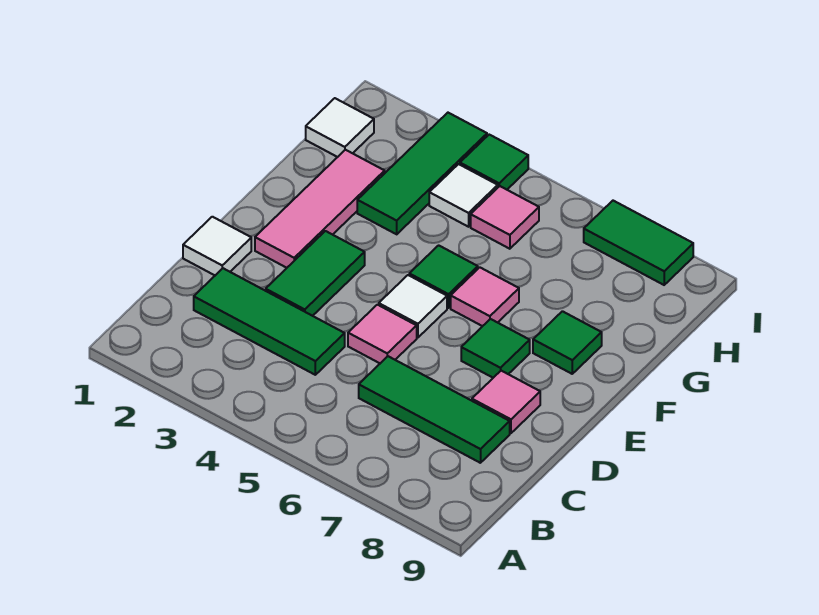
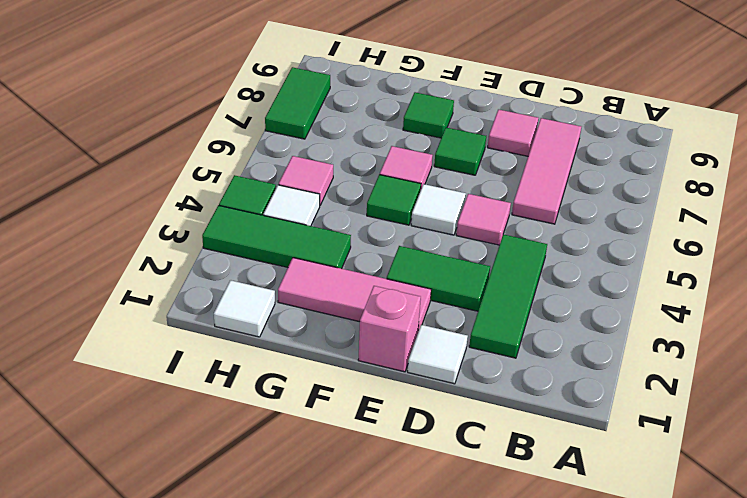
green tile C6:C8 level 1 -> pink tile C6:C8 level 1
none -> pink brick E1 level 1

